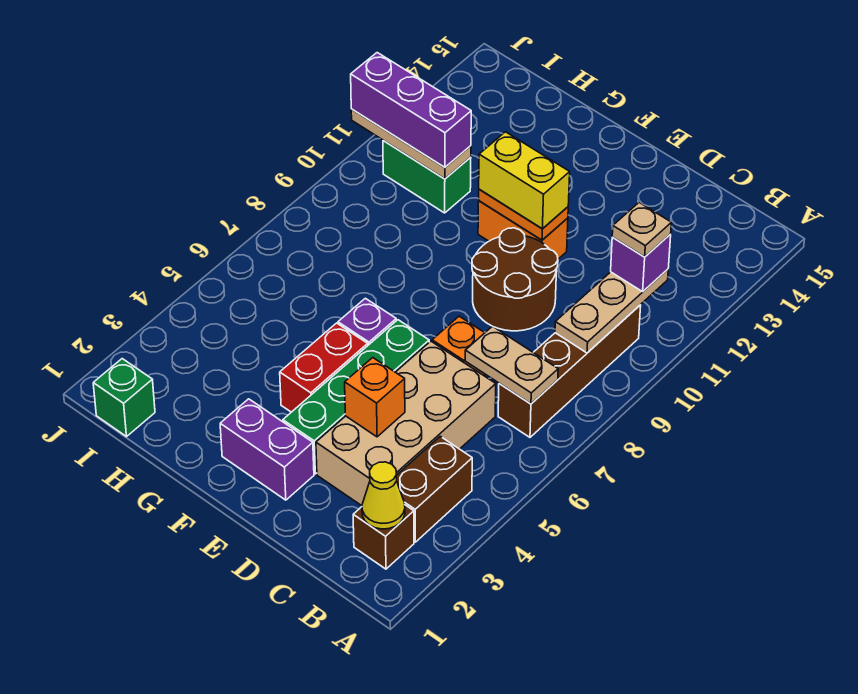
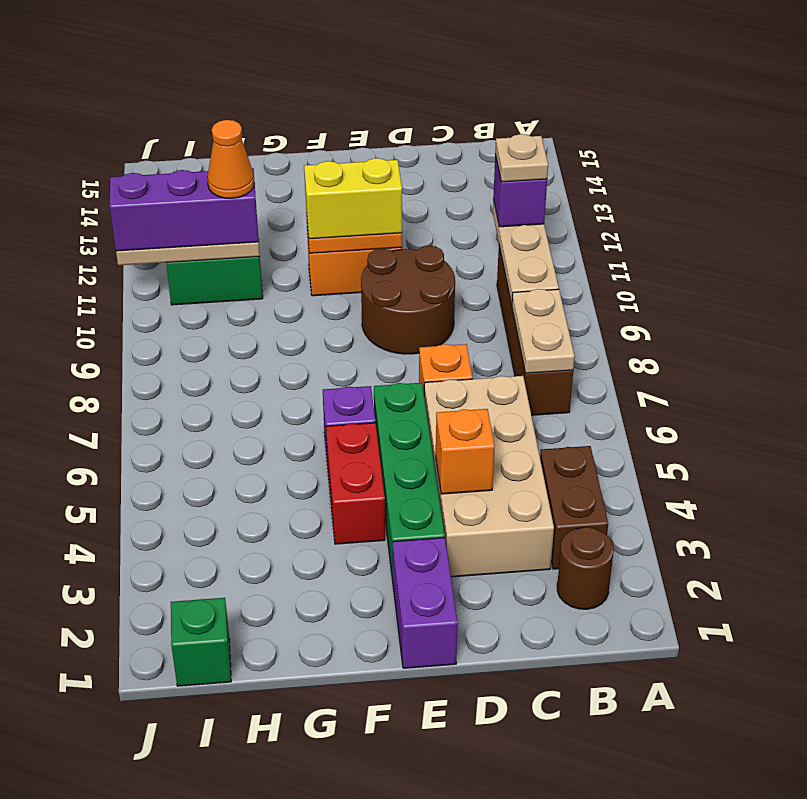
brown brick B2 level 1 -> brown round brick B2 level 1
yellow cone B2 level 2 -> none
tan plate B7:C7 level 2 -> tan plate B7:B8 level 2
purple brick E2:F2 level 1 -> purple brick E1:E2 level 1
none -> orange cone H11 level 4

